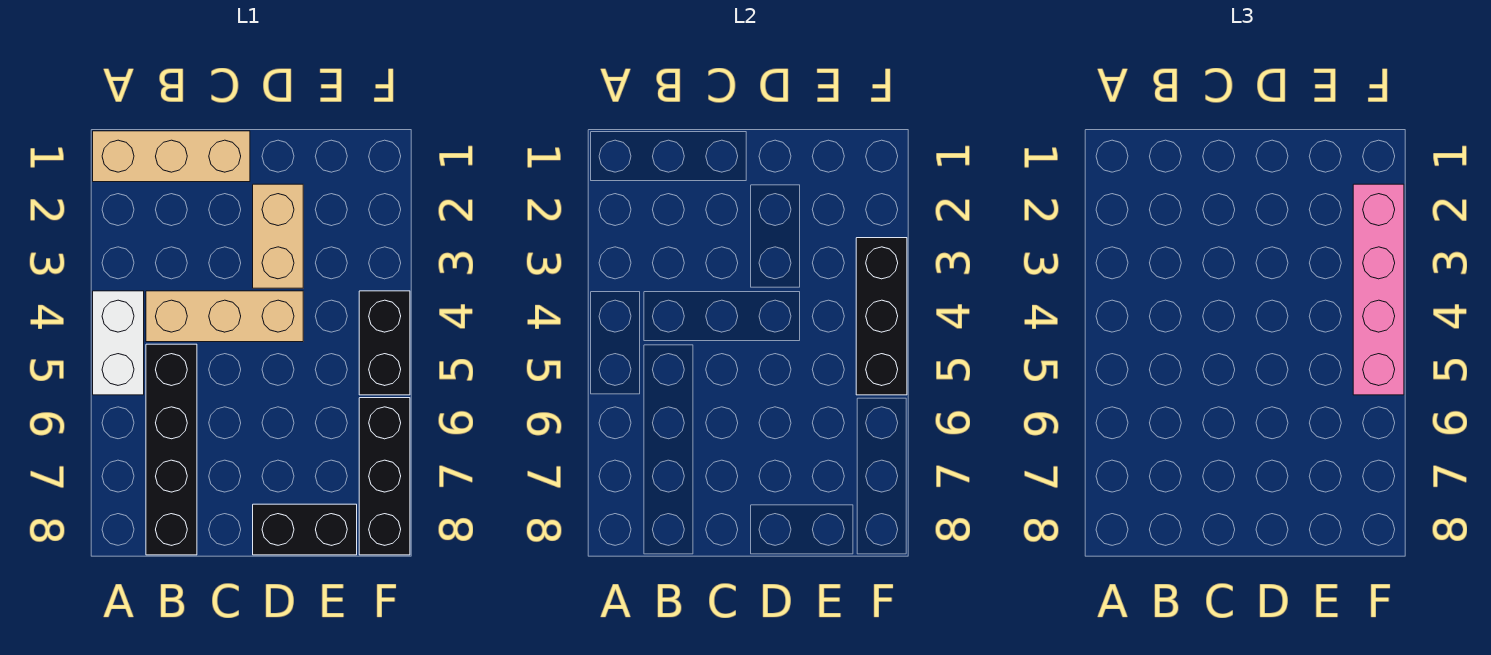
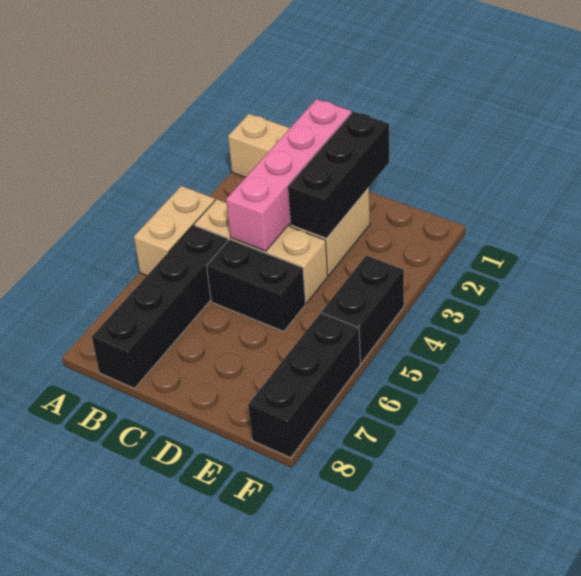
white brick A4:A5 level 1 -> tan brick A4:A5 level 1
black brick D8:E8 level 1 -> black brick C5:D5 level 1
pink brick F2:F5 level 3 -> pink brick C1:C4 level 2
black brick F3:F5 level 2 -> black brick D1:D3 level 2

